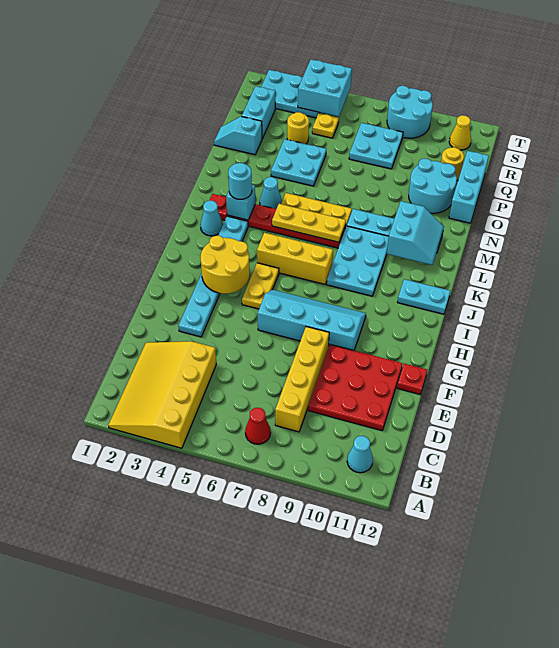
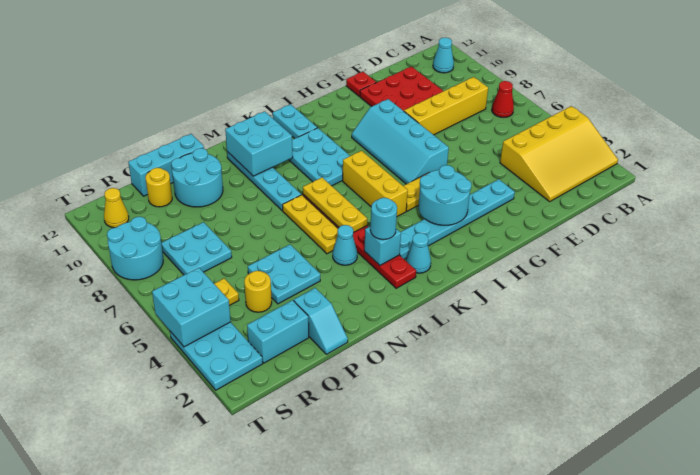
yellow round brick H3:I4 level 2 -> cyan round brick H3:I4 level 2
cyan plate J8:L9 level 1 -> cyan plate J8:K10 level 1
cyan slope L10:M11 level 2 top 10 -> cyan brick L10:M11 level 2

